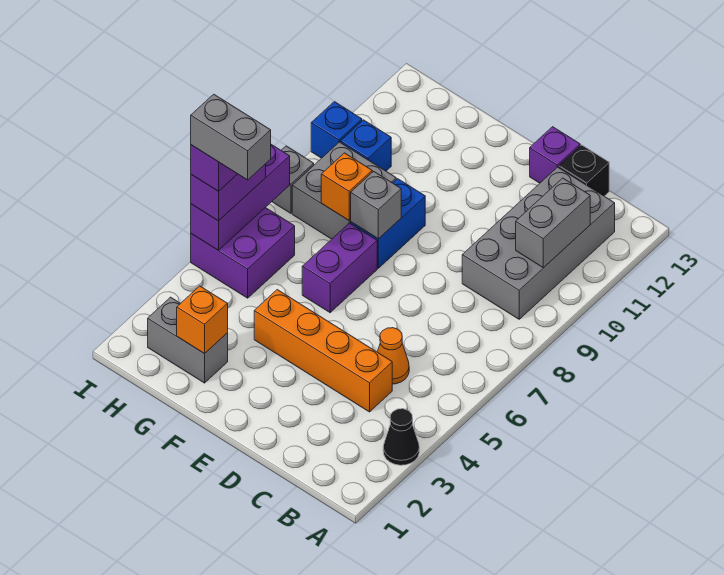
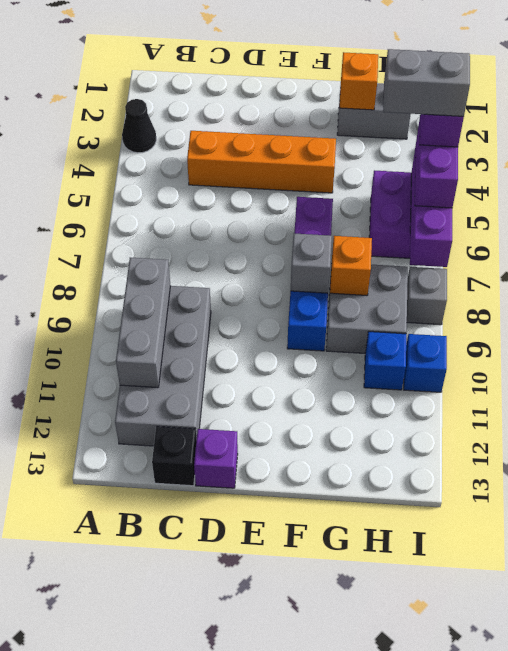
grey brick B10:B11 level 2 -> grey brick B9:B11 level 2
orange cone C5 level 1 -> none

